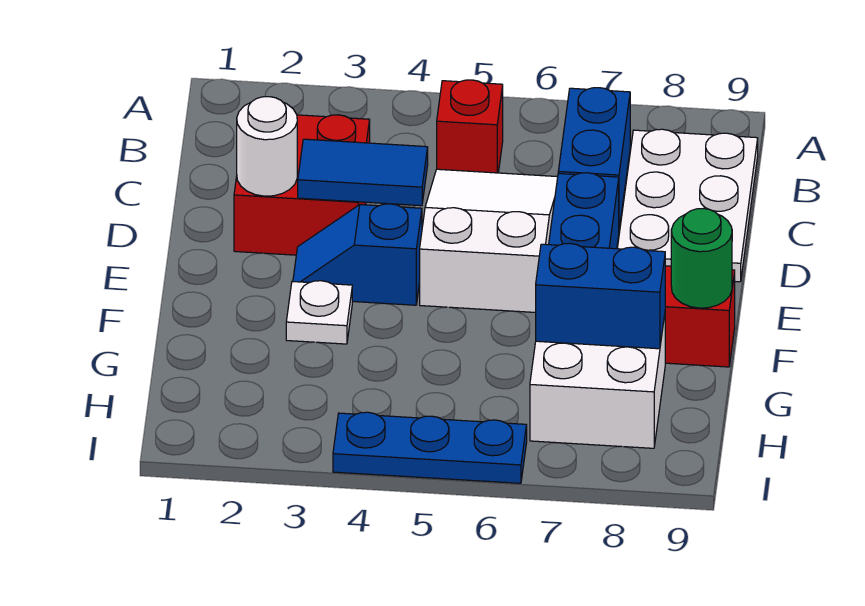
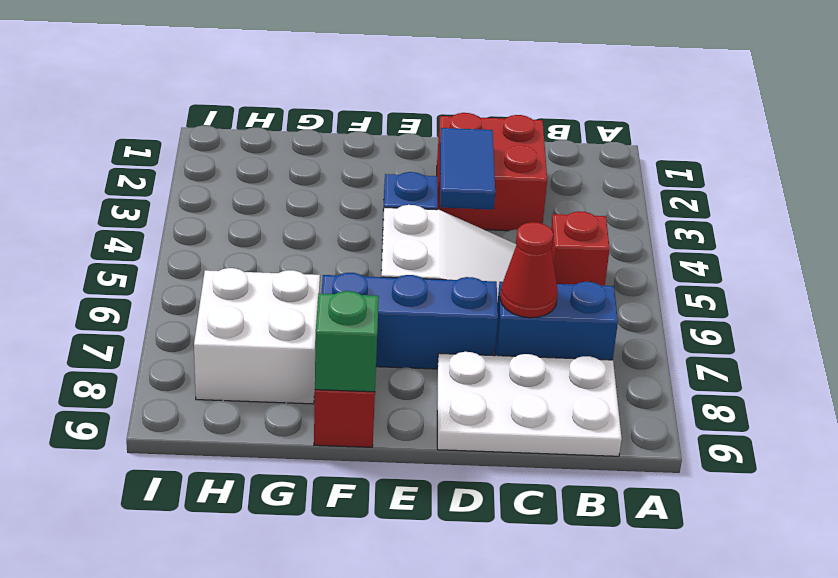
none -> red cone C7 level 2
white round brick D2 level 2 -> none
white plate F3 level 1 -> none
green round brick F9 level 2 -> green brick F9 level 2
blue brick G7:G8 level 2 -> none
blue plate I4:I6 level 1 -> none

